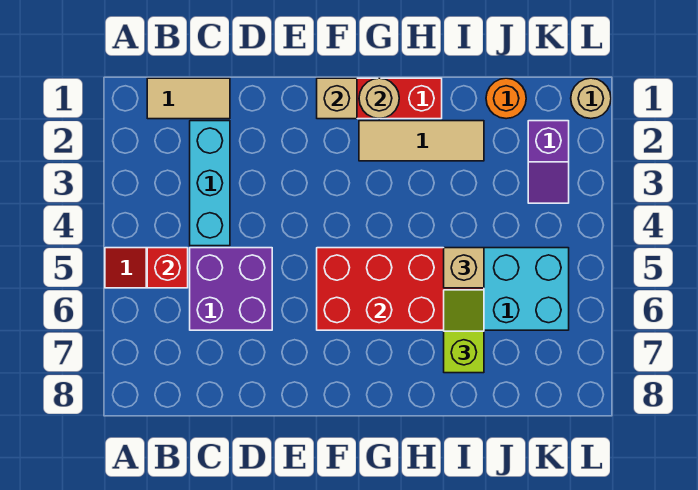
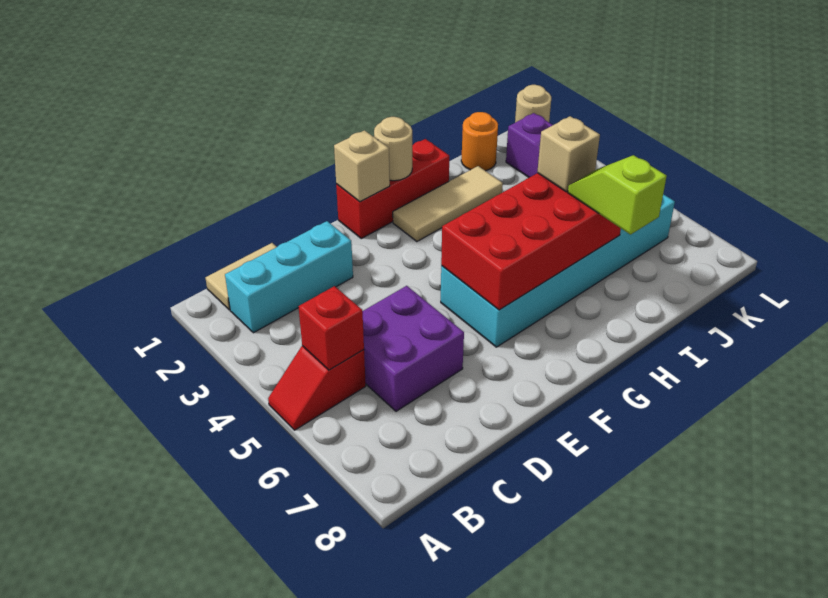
cyan brick C2:C4 level 1 -> cyan brick B2:D2 level 1

